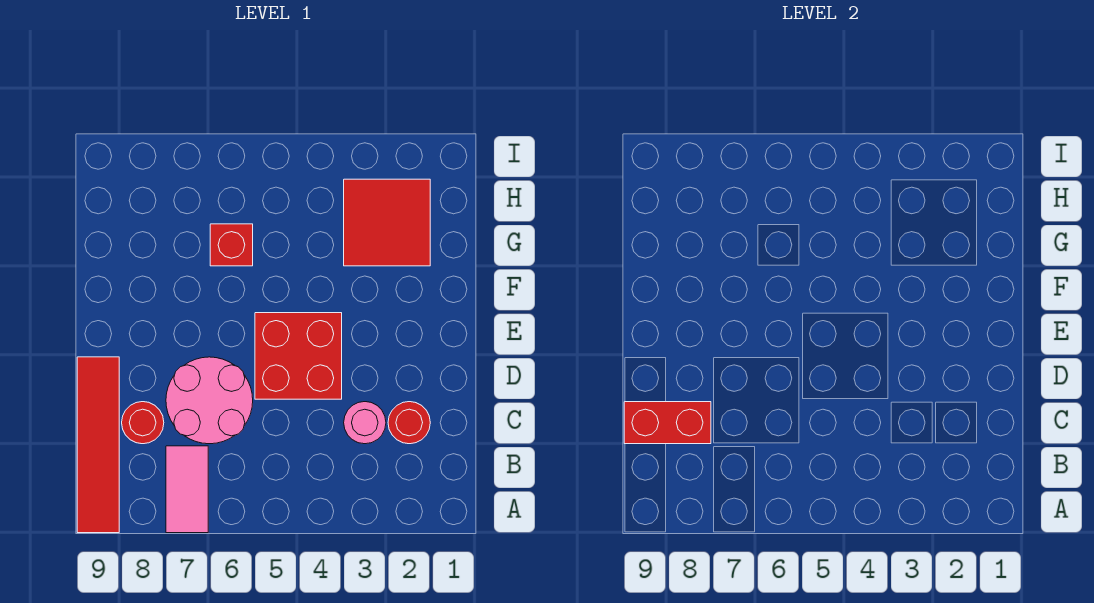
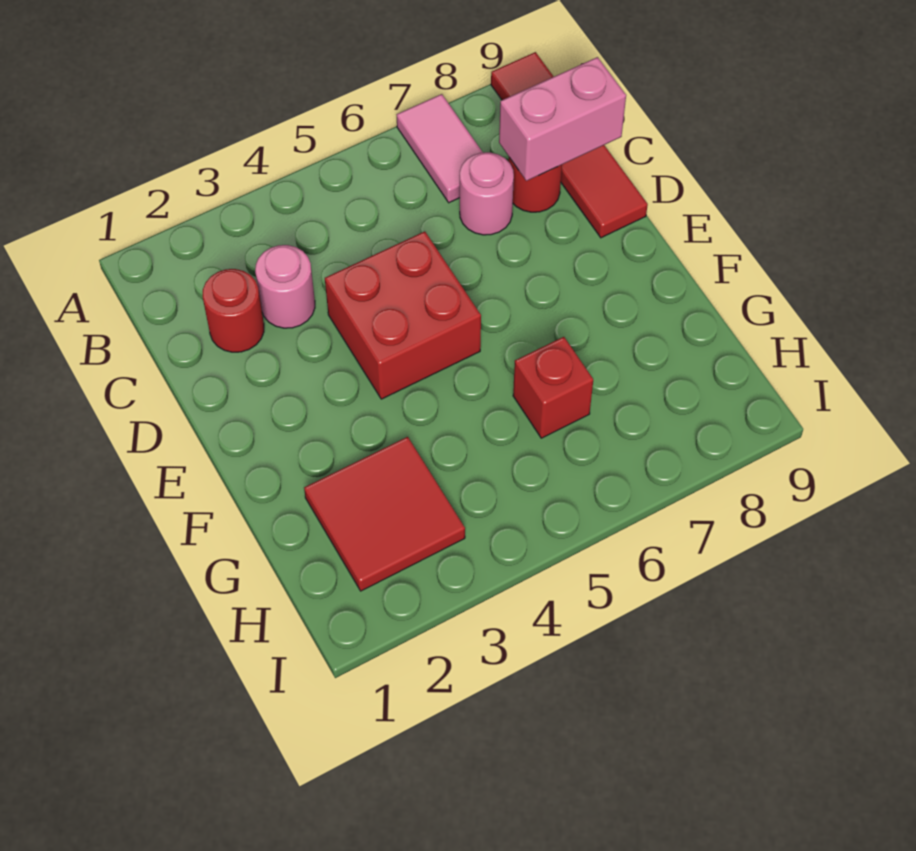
pink round brick C6:D7 level 1 -> pink round brick C7 level 1
red brick C8:C9 level 2 -> pink brick C8:C9 level 2

